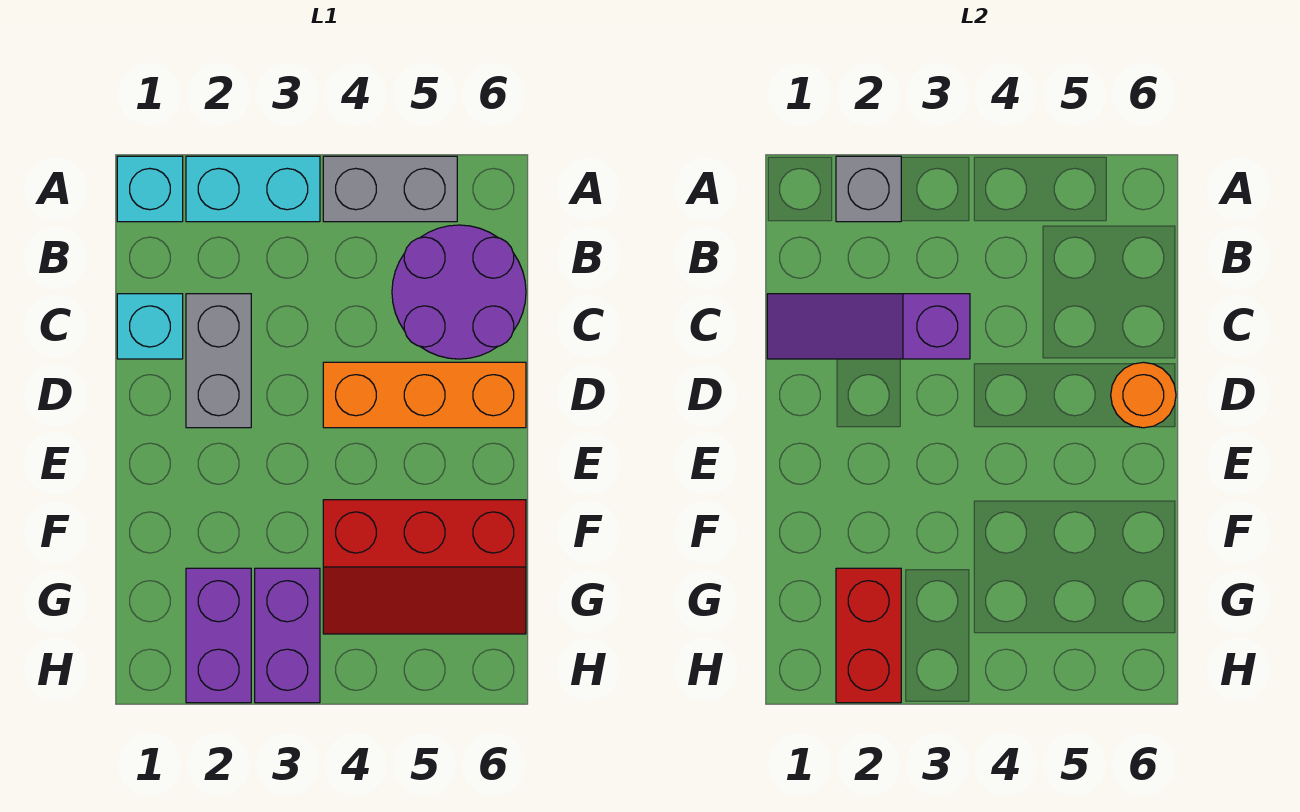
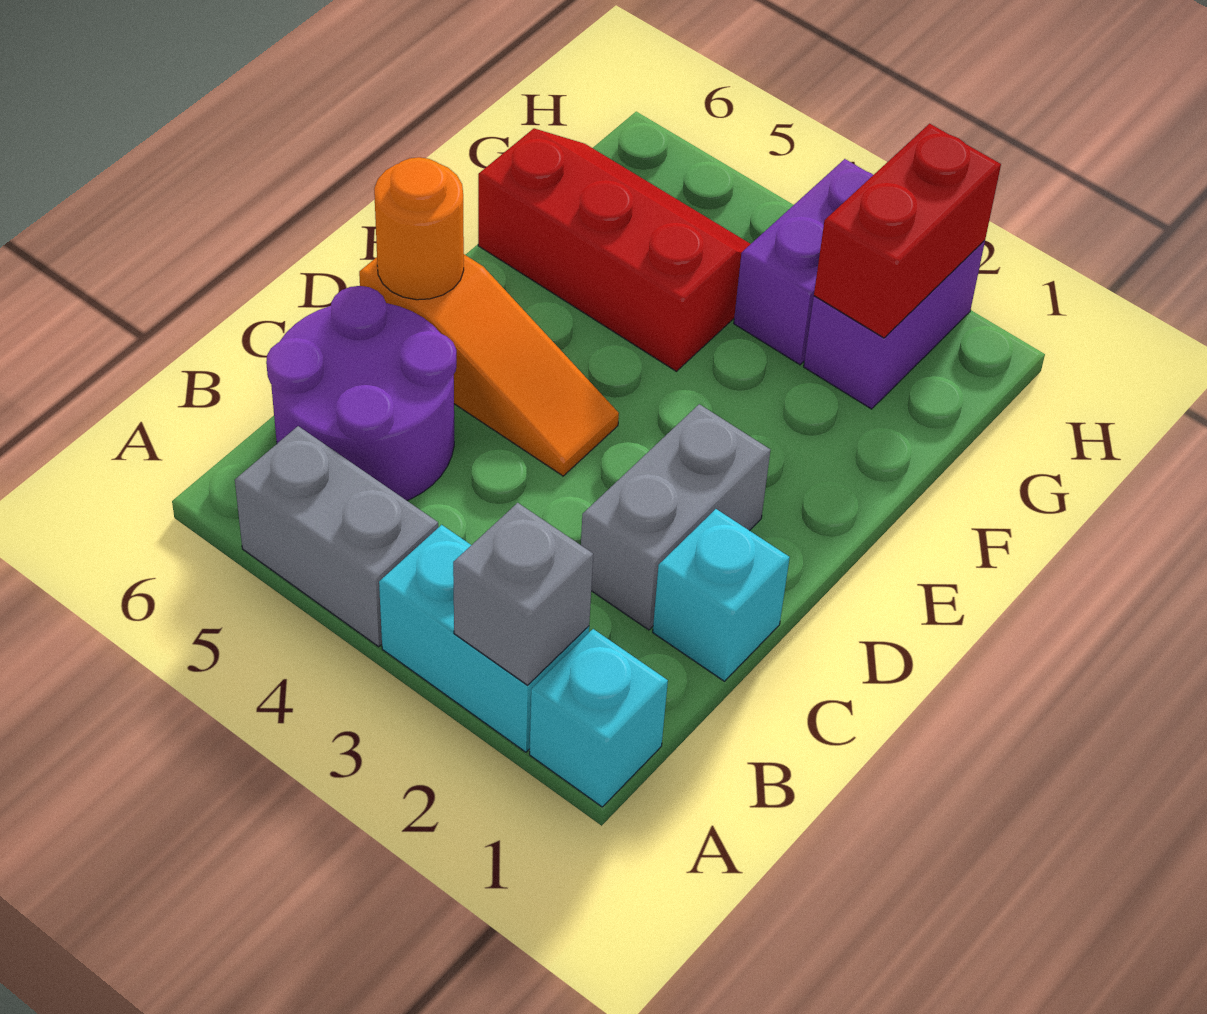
purple slope C1:C3 level 2 top 3 -> none
orange brick D4:D6 level 1 -> orange slope D4:D6 level 1 top 6

